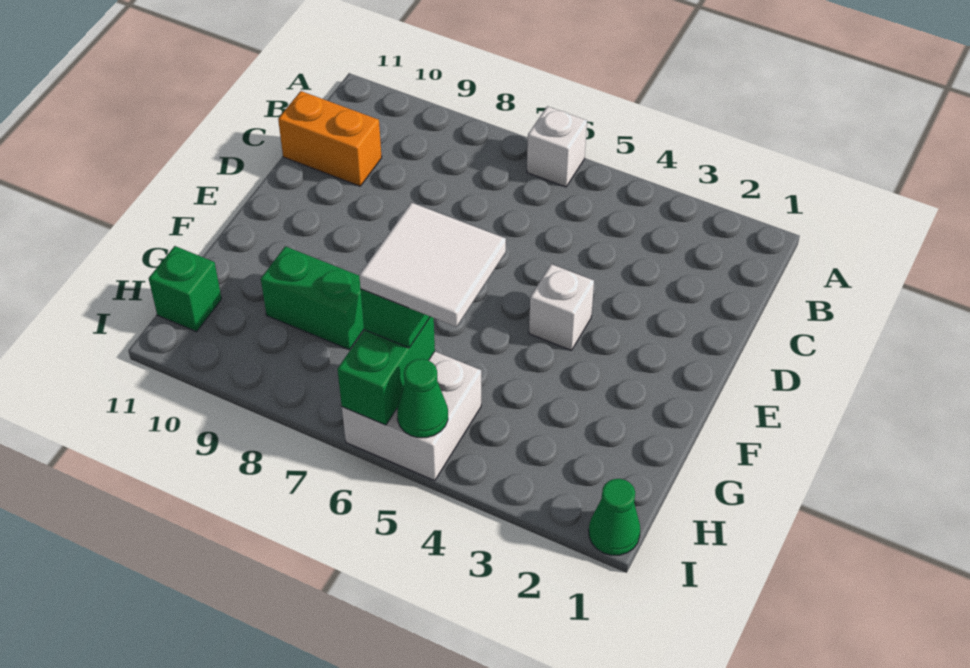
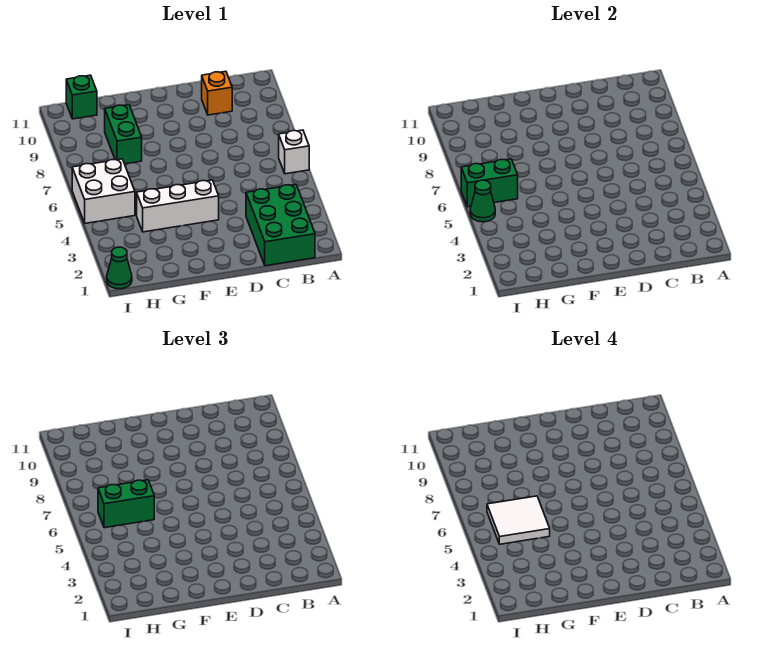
none -> green brick B1:C3 level 1
orange brick C10:C11 level 1 -> orange brick C10 level 1
white brick E4 level 1 -> white brick E4:G4 level 1

